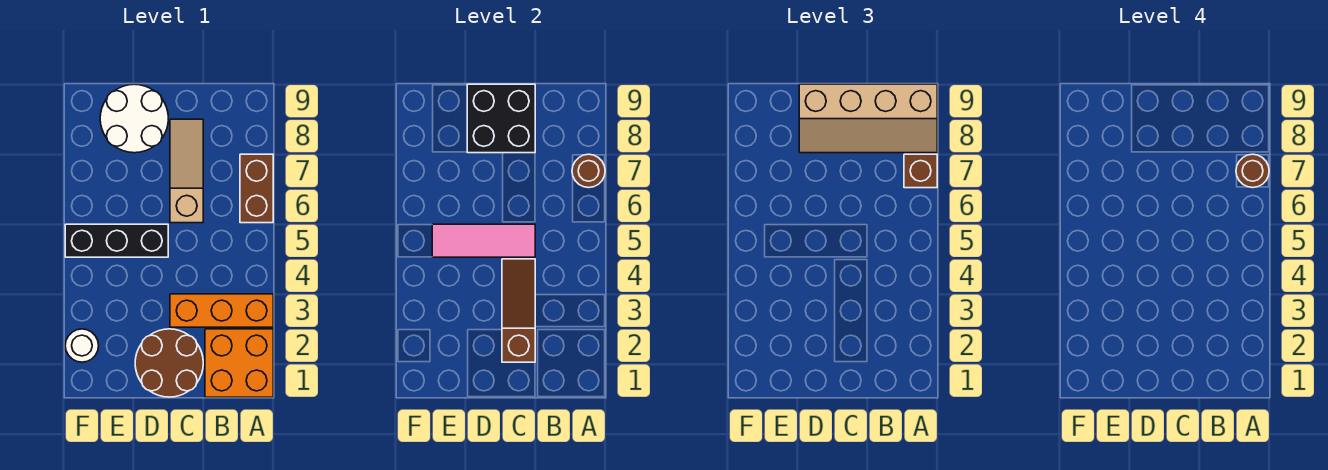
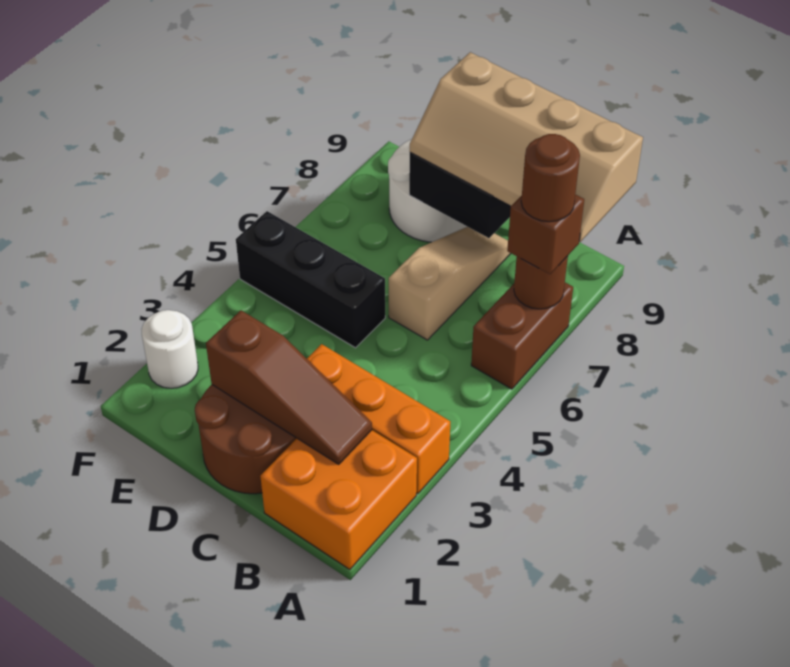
brown slope C2:C4 level 2 top 2 -> brown slope B2:D2 level 2 top D
pink tile C5:E5 level 2 -> none

